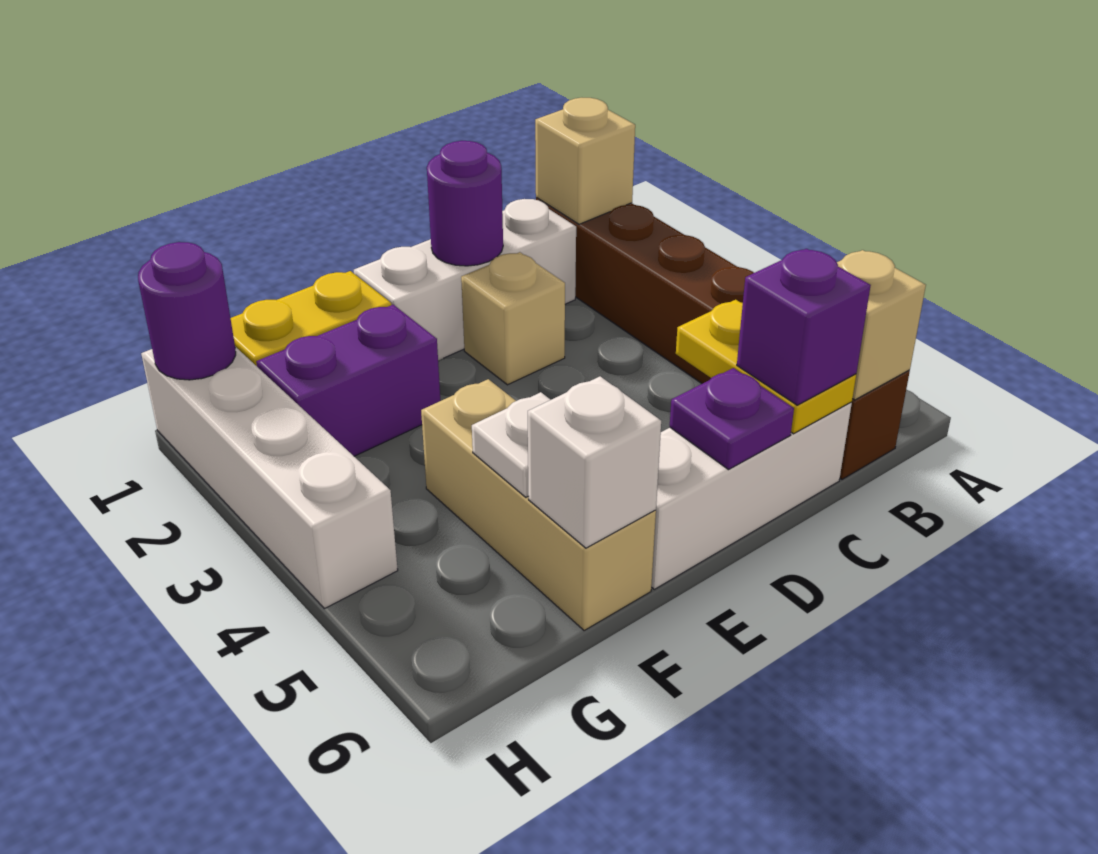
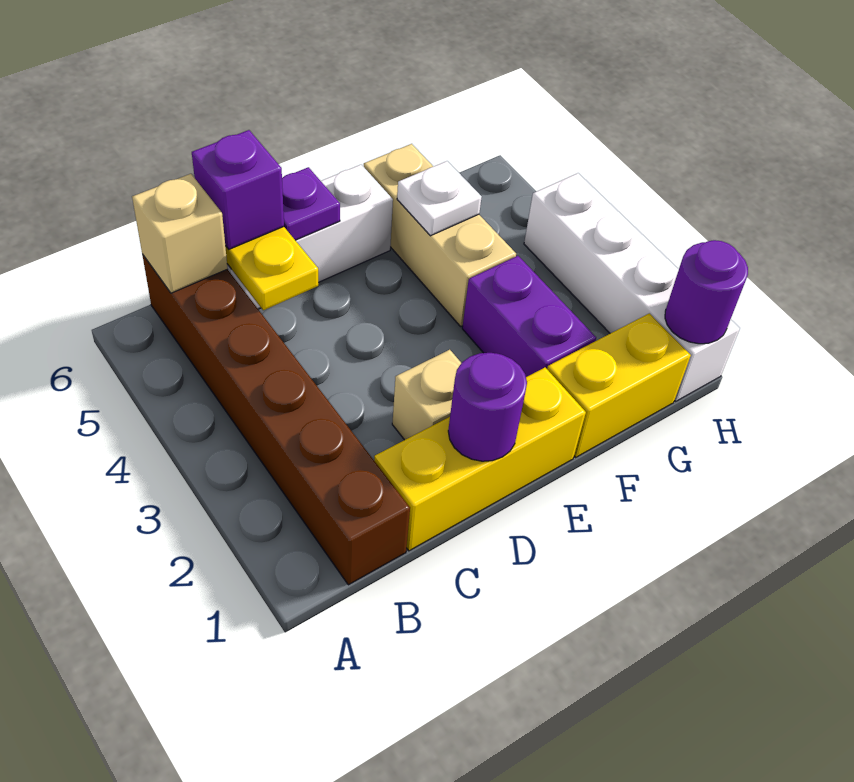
tan brick B1 level 2 -> none
white brick C1:E1 level 1 -> yellow brick C1:E1 level 1
purple brick F2:G2 level 1 -> purple brick F2:F3 level 1
white brick F6 level 2 -> none

